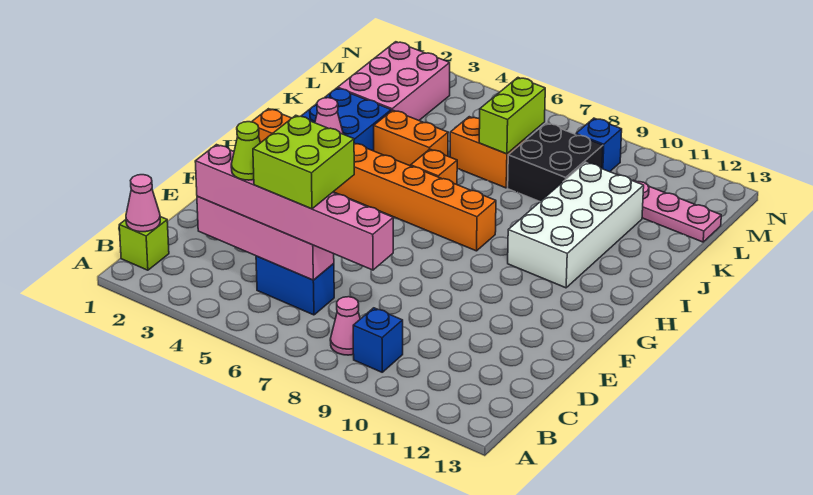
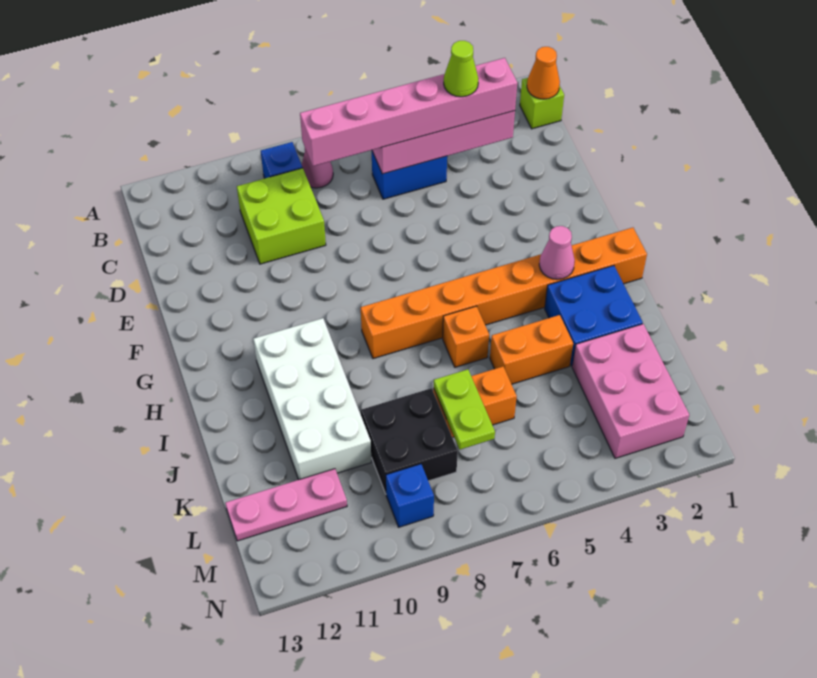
pink cone B1 level 2 -> orange cone B1 level 2
lime brick C5:D6 level 4 -> lime brick C9:D10 level 1
lime brick K7:L7 level 2 -> lime plate K7:L7 level 2

